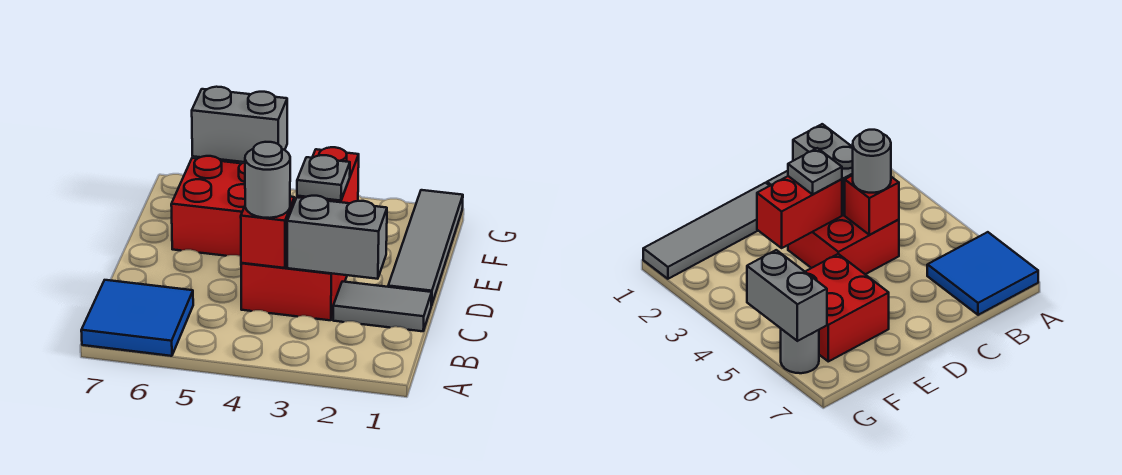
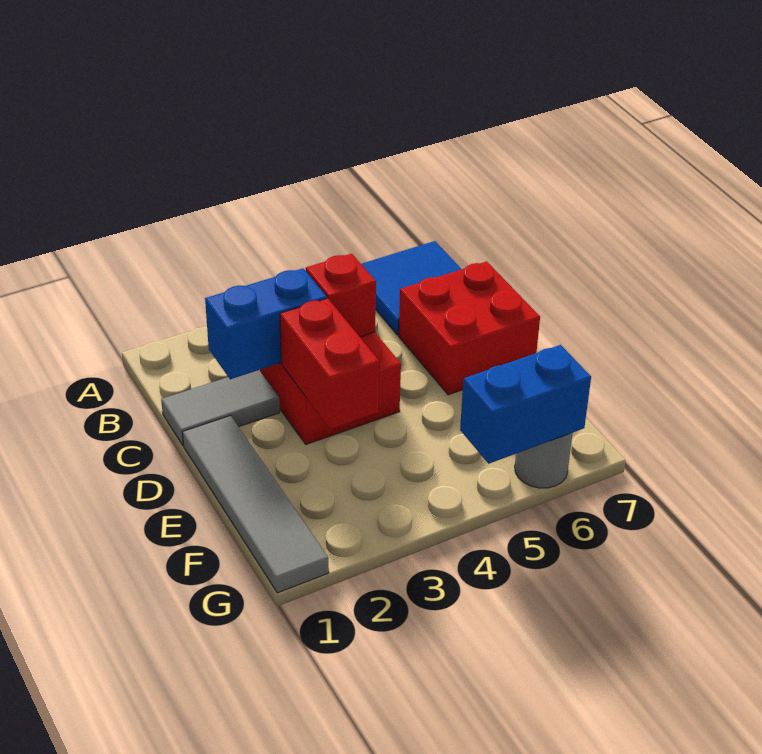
grey brick C2:C3 level 2 -> blue brick C2:C3 level 2
grey round brick C4 level 3 -> none
grey plate D3 level 3 -> none
red brick E5:F6 level 1 -> red brick C6:D7 level 1
grey brick G5:G6 level 2 -> blue brick G5:G6 level 2

